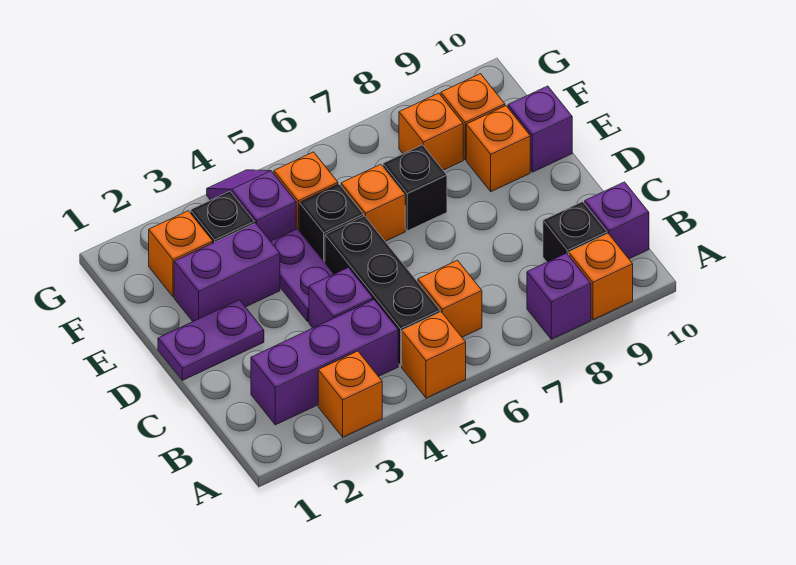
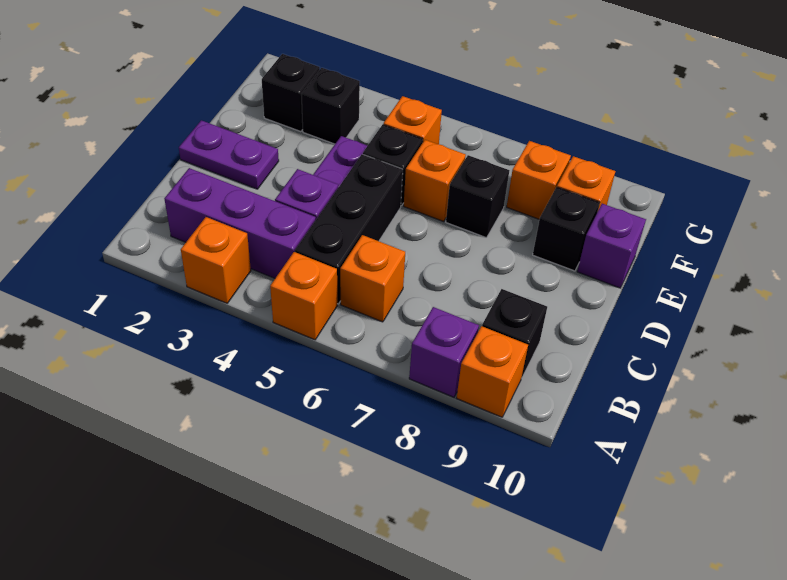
purple brick B10 level 1 -> none
purple brick E2:E3 level 1 -> none
orange brick E9 level 1 -> black brick E9 level 1
orange brick F2 level 1 -> black brick F2 level 1
purple slope F4:G4 level 1 top F -> none

